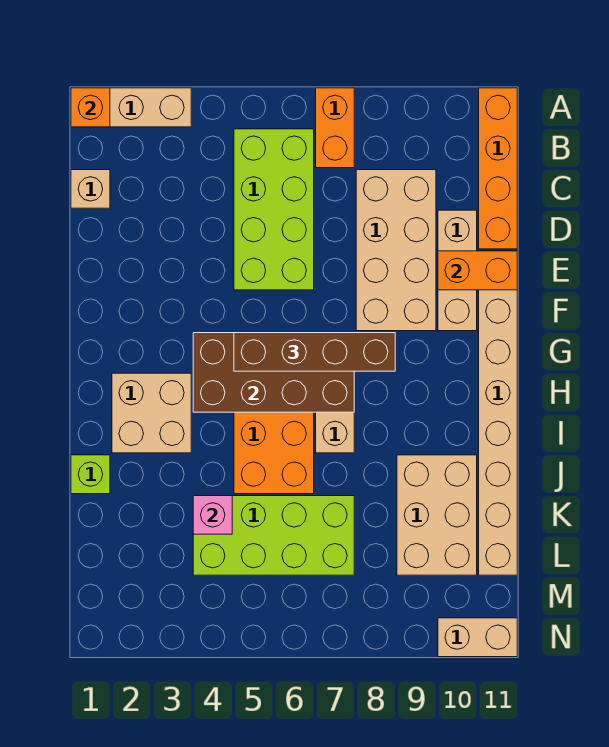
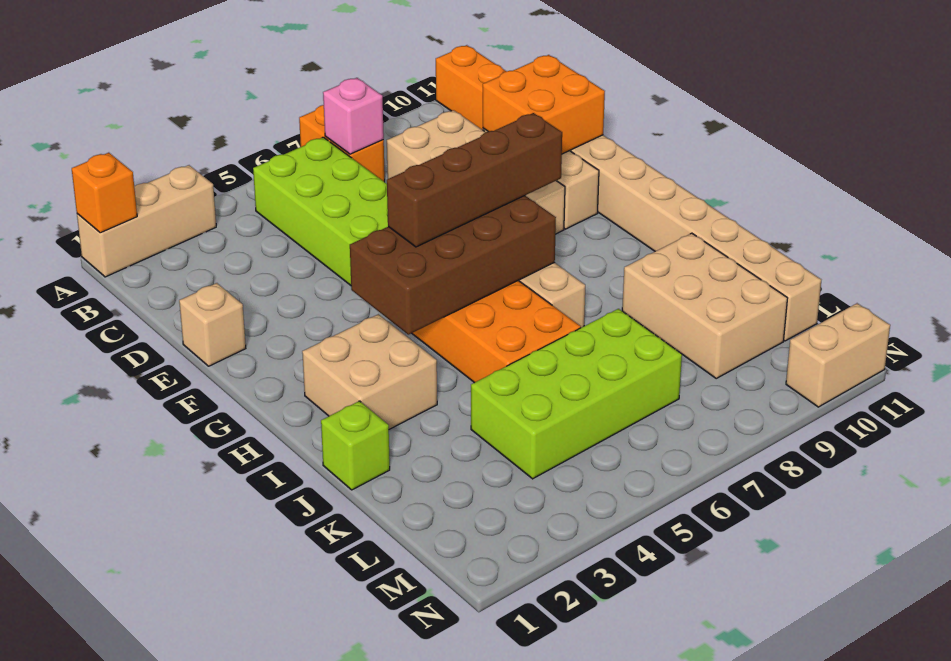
tan brick C1 level 1 -> tan brick E1 level 1
orange brick E10:E11 level 2 -> orange brick D10:E11 level 2
pink brick K4 level 2 -> pink brick B7 level 2

